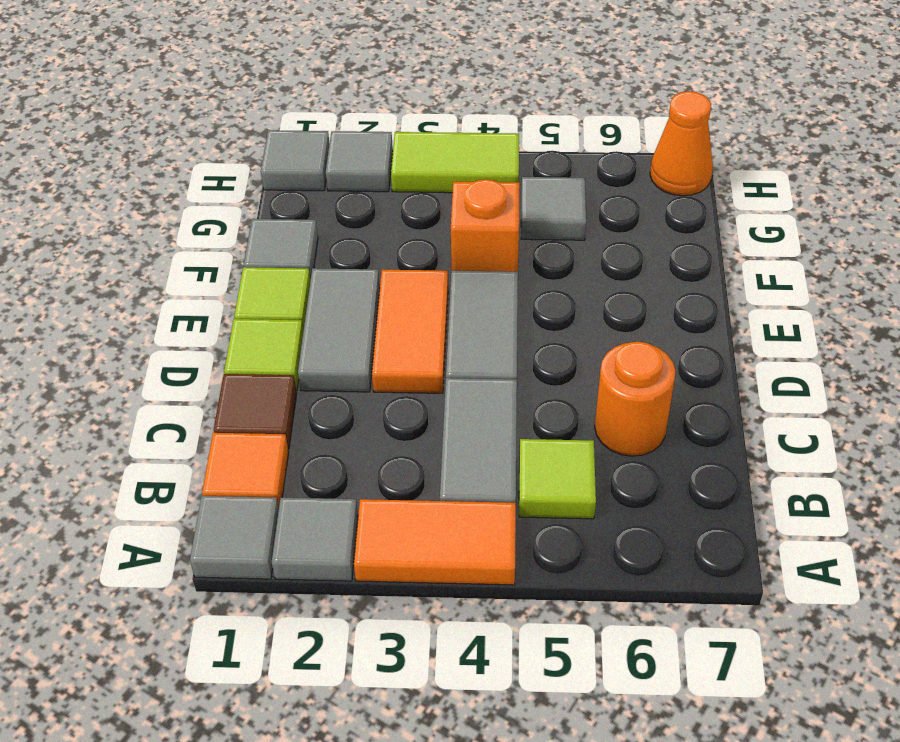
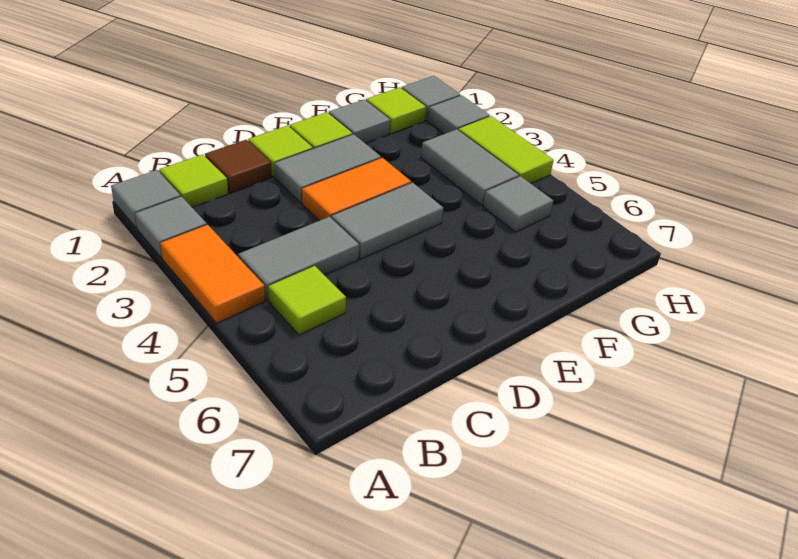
orange tile B1 level 1 -> lime tile B1 level 1
orange round brick C6 level 1 -> none
orange brick F4 level 1 -> none
none -> lime tile G1 level 1
none -> grey tile G3:G4 level 1
orange cone H7 level 1 -> none

